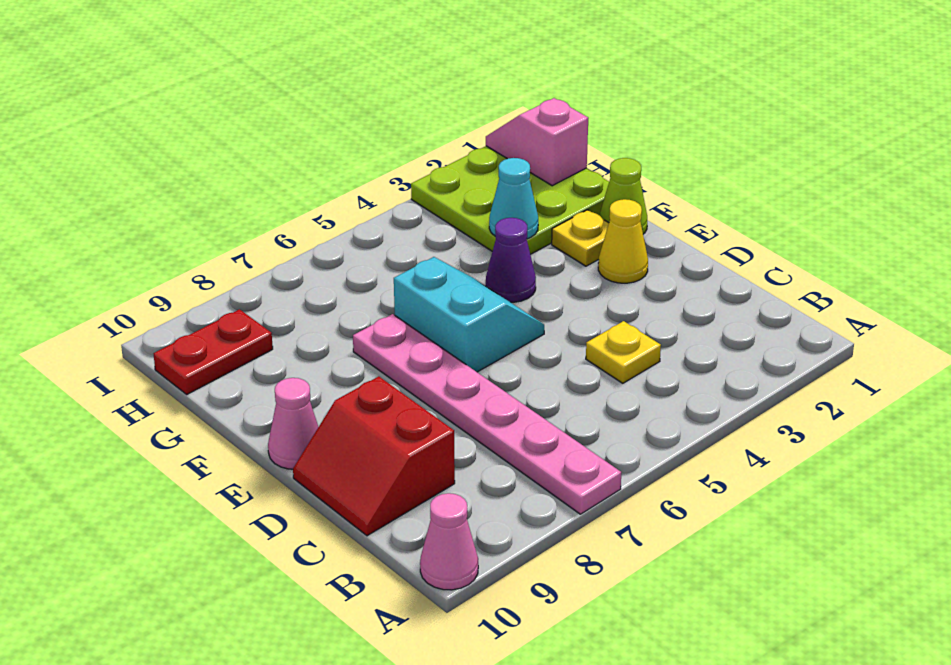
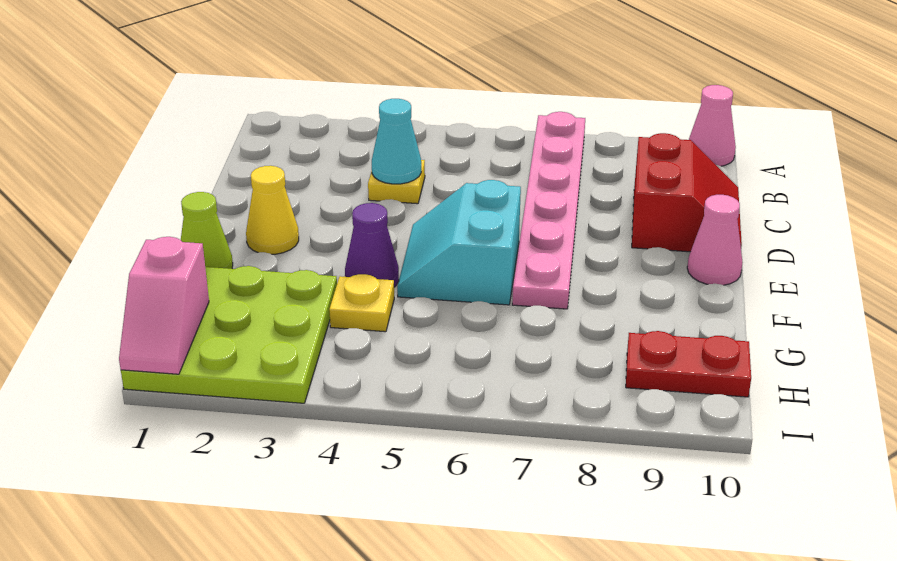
yellow plate F2 level 1 -> yellow plate G4 level 1
cyan cone G3 level 2 -> cyan cone C4 level 2

